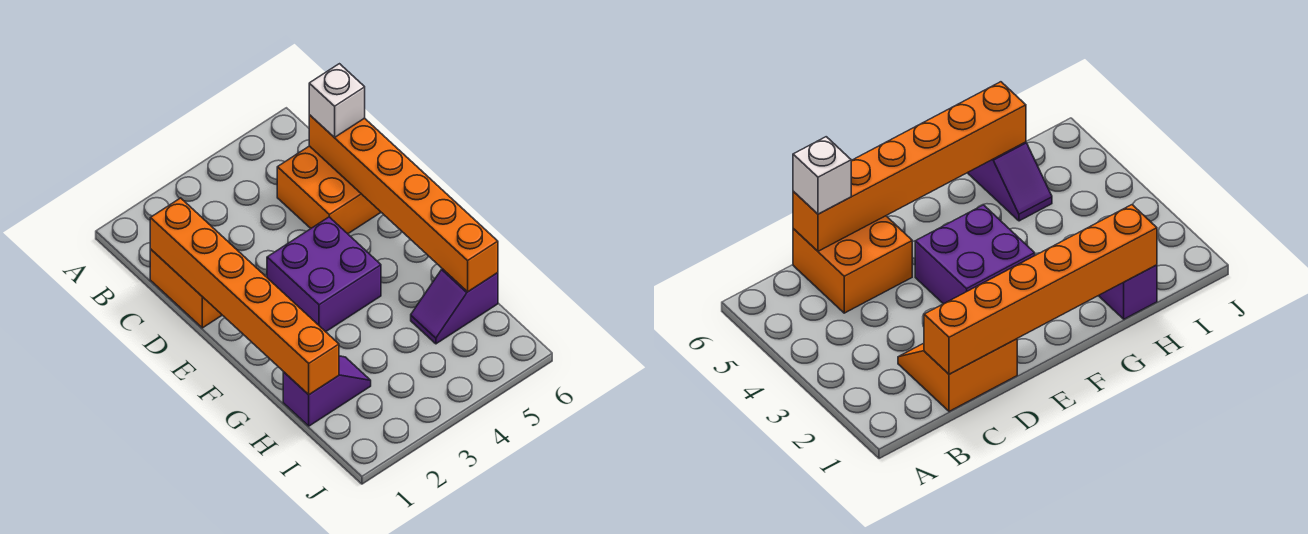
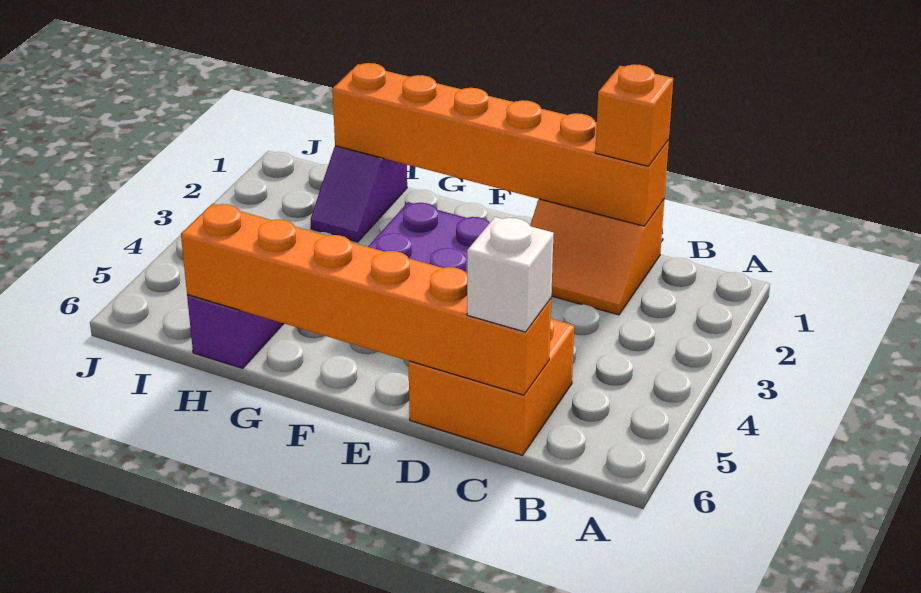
none -> orange brick C1 level 3

